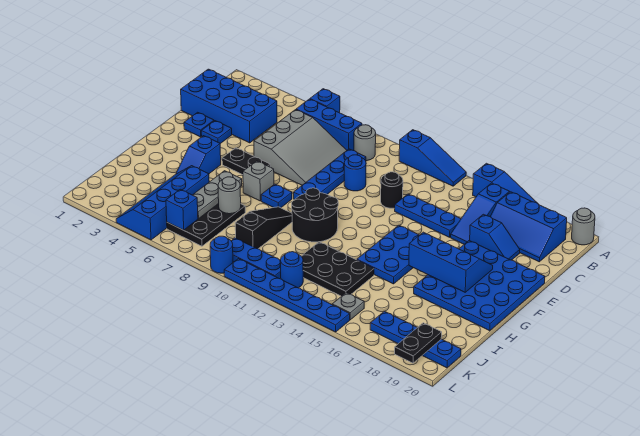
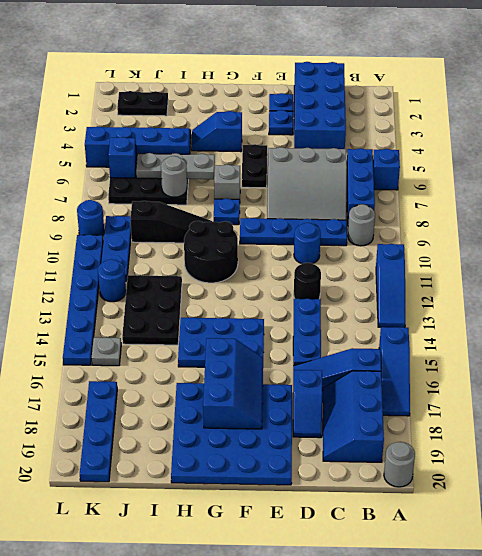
black plate K19:L19 level 2 -> black plate J2:K2 level 1

